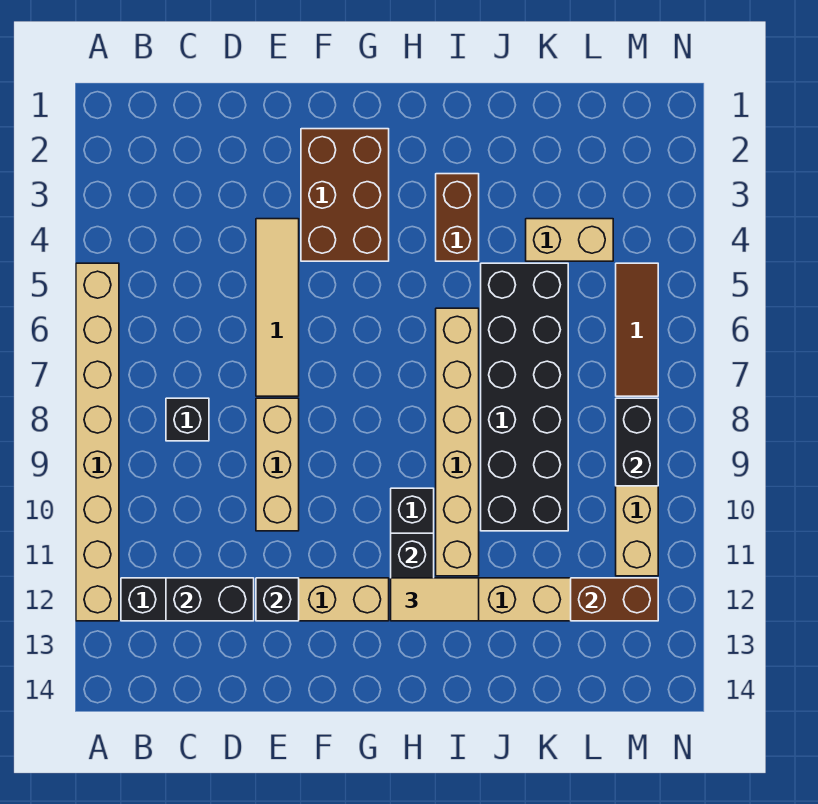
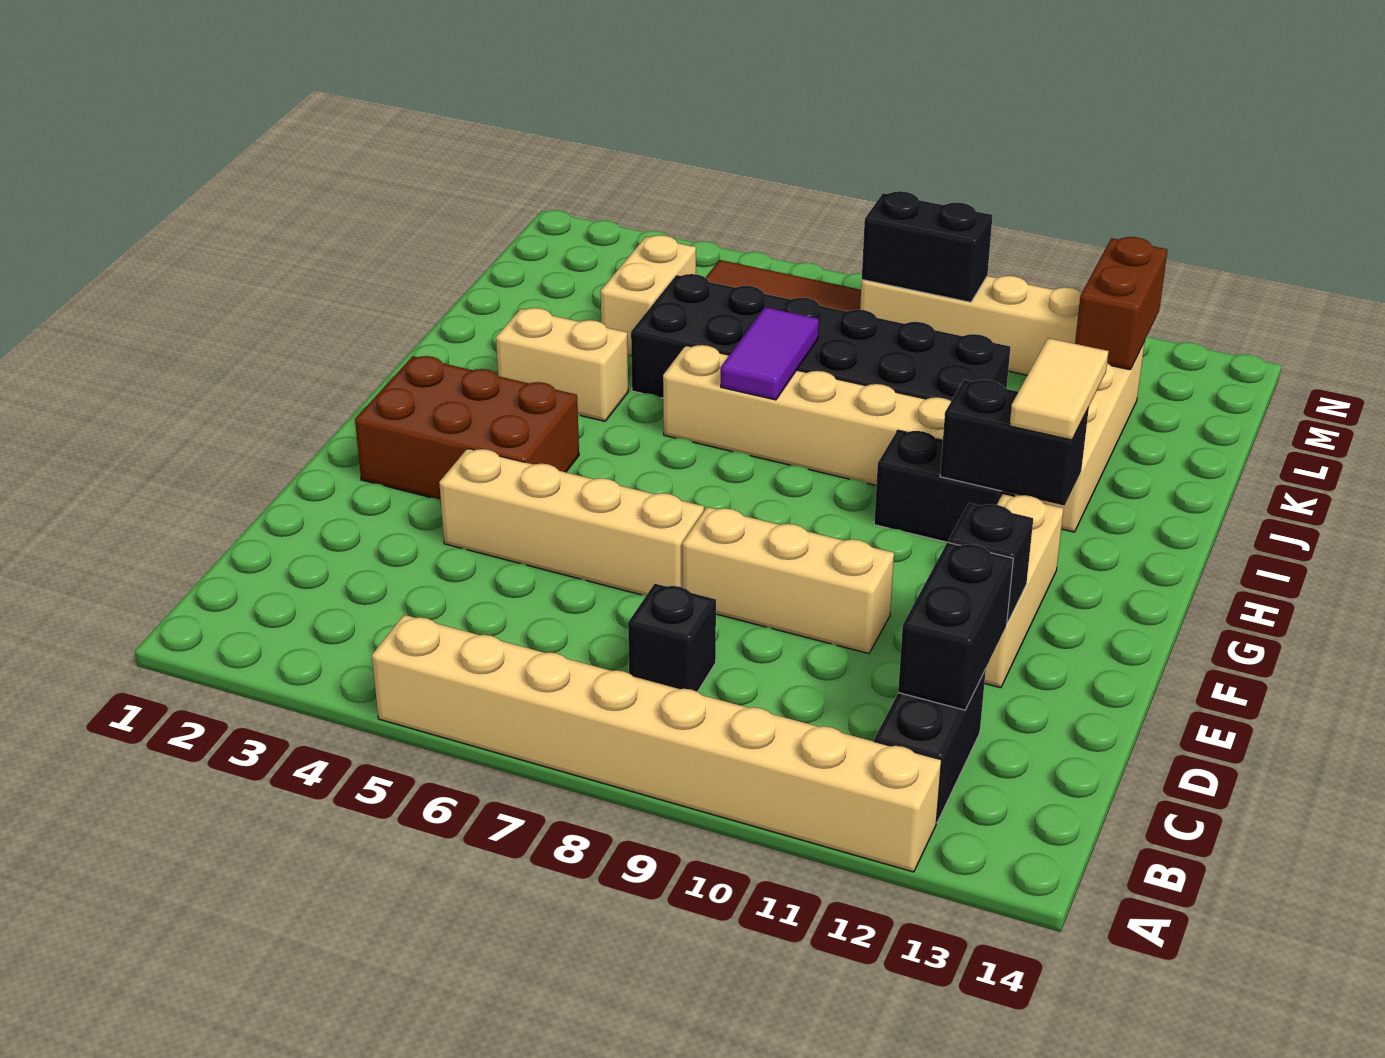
tan tile E4:E7 level 1 -> tan brick E4:E7 level 1
brown brick I3:I4 level 1 -> tan brick I3:I4 level 1
none -> purple tile I7:J7 level 2

